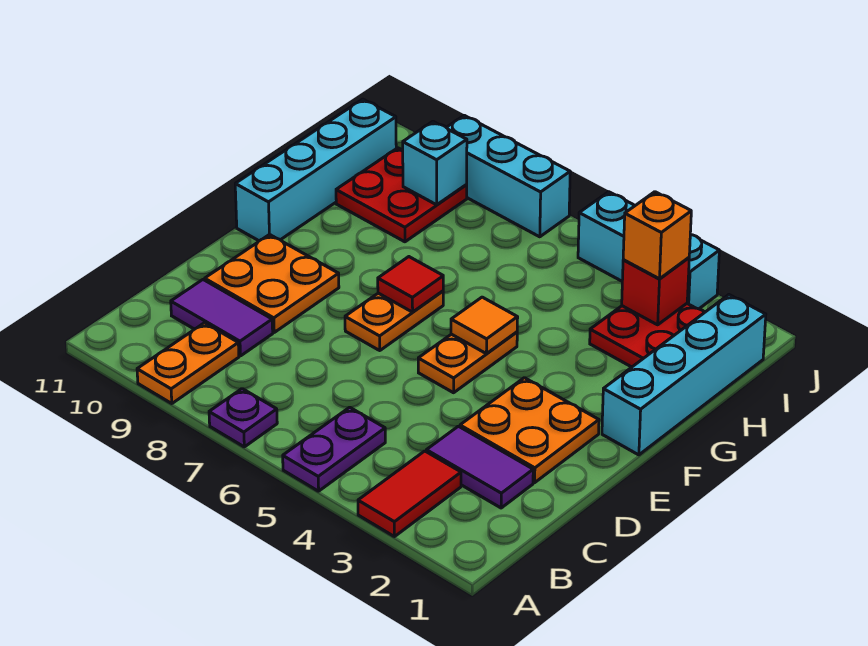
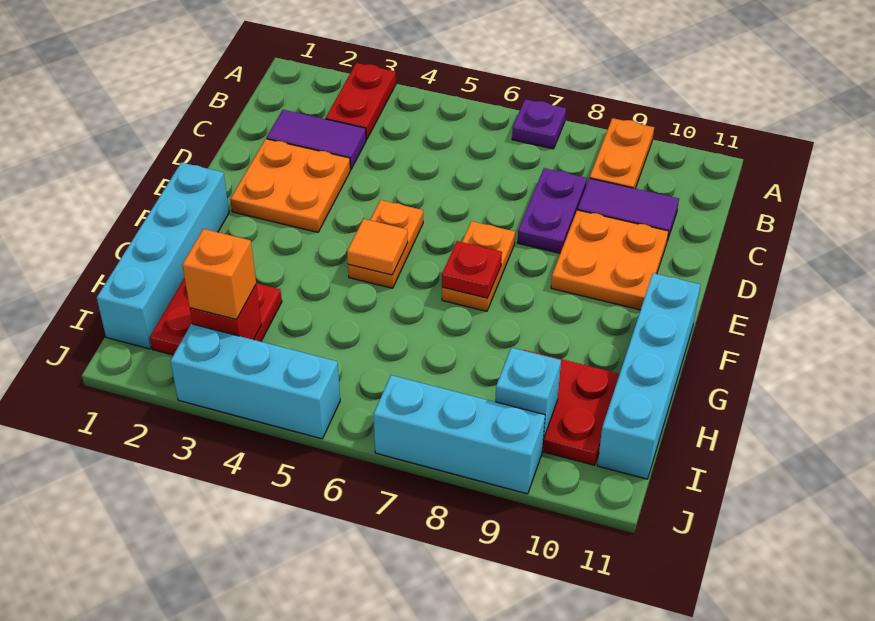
red tile A3:B3 level 1 -> red plate A3:B3 level 1
purple plate A5:B5 level 1 -> purple plate C8:D8 level 1
red tile F7 level 2 -> red plate F7 level 2

